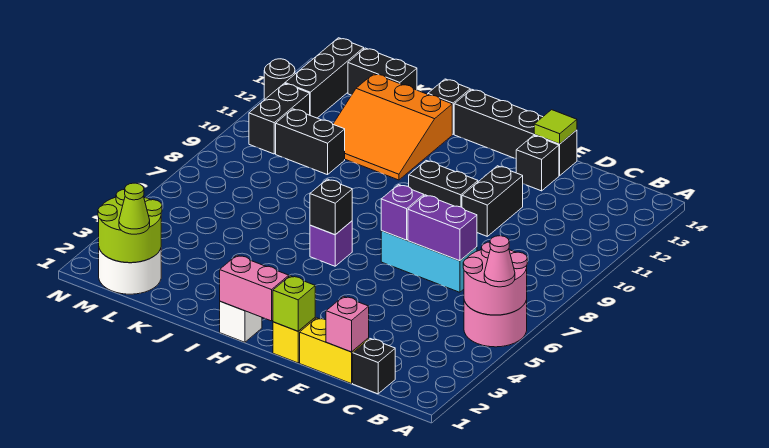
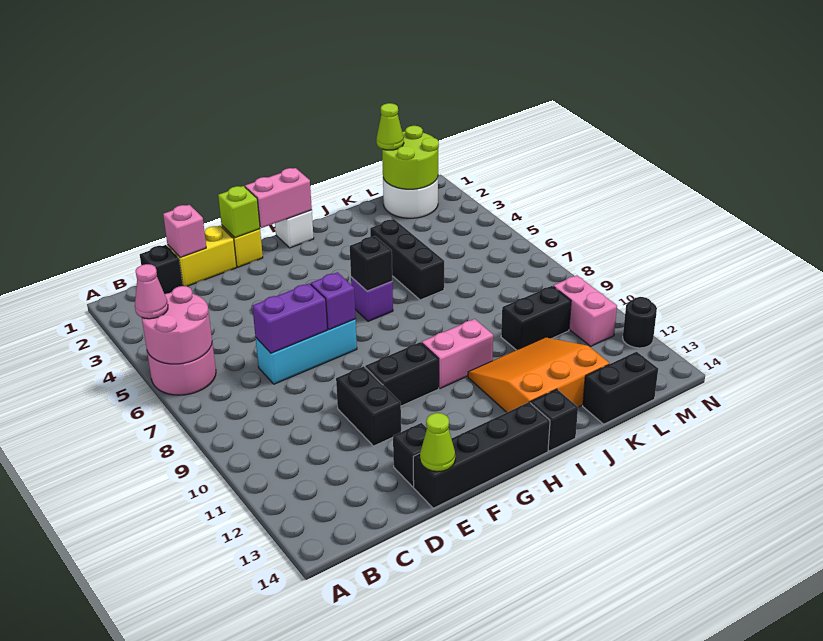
lime tile E14 level 2 -> lime cone E14 level 2
none -> pink brick H10:I10 level 1
black brick M10:M11 level 1 -> pink brick M10:M11 level 1
black brick M12:M14 level 1 -> black brick J4:J6 level 1

